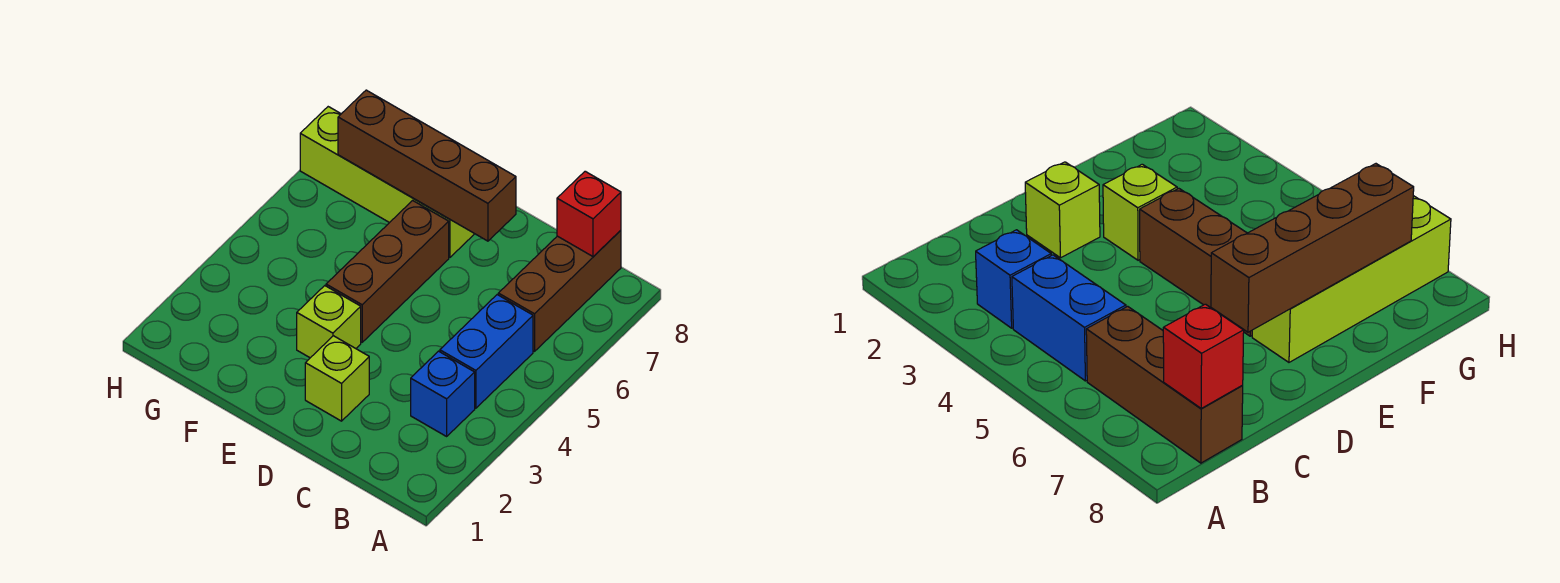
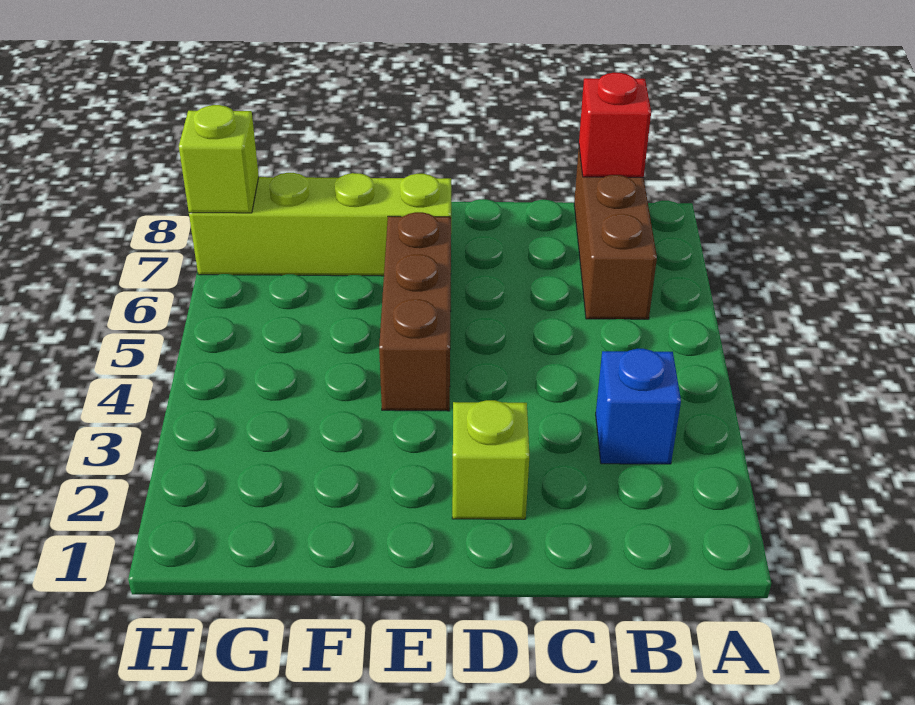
blue brick B4:B5 level 1 -> none
brown brick D7:G7 level 2 -> none
lime brick E3 level 1 -> lime brick H7 level 2

